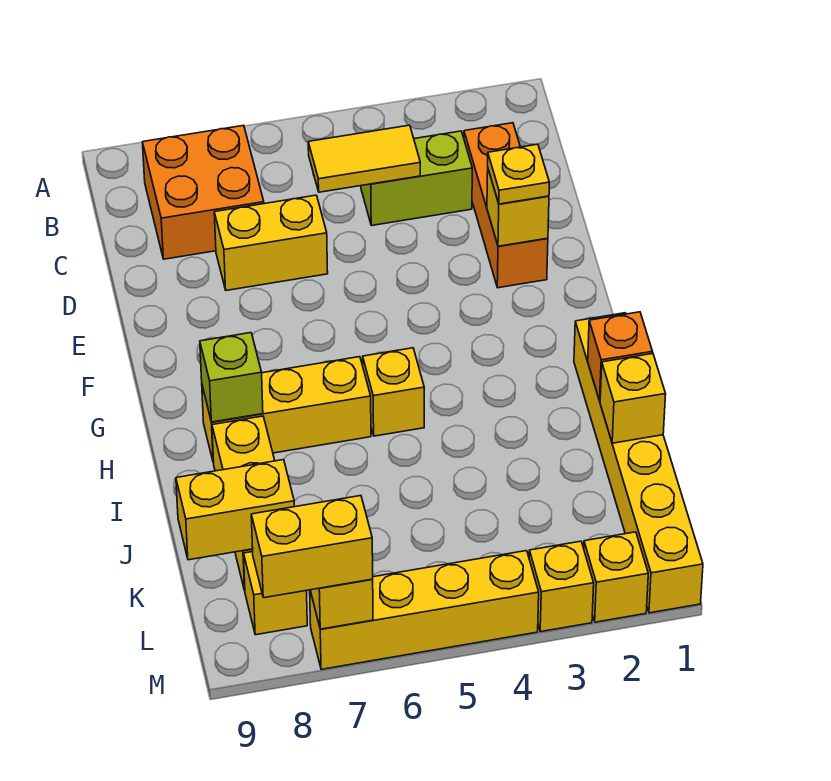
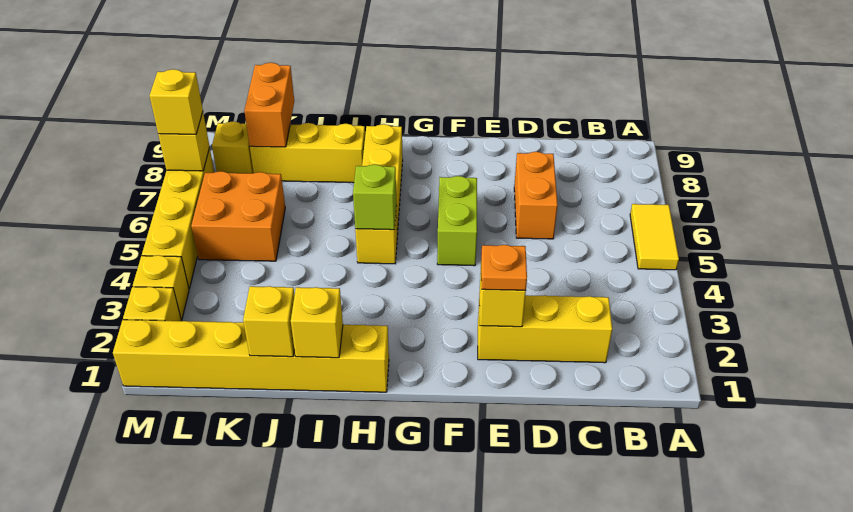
orange brick B7:C8 level 1 -> orange brick K5:L6 level 1
orange brick C2:E2 level 1 -> yellow brick C2:E2 level 1
lime brick C3:C4 level 1 -> lime brick F5:F6 level 1
yellow tile C4:C5 level 2 -> yellow tile A5:A6 level 1
yellow brick D6:D7 level 1 -> orange brick D6:D7 level 1
yellow plate E2 level 3 -> orange plate E2 level 3
lime brick H8 level 2 -> lime brick H5 level 2
orange brick I1 level 2 -> yellow brick I1 level 2
yellow brick K8:K9 level 2 -> orange brick K8:K9 level 2
yellow brick M7:M8 level 3 -> yellow brick M7 level 3

